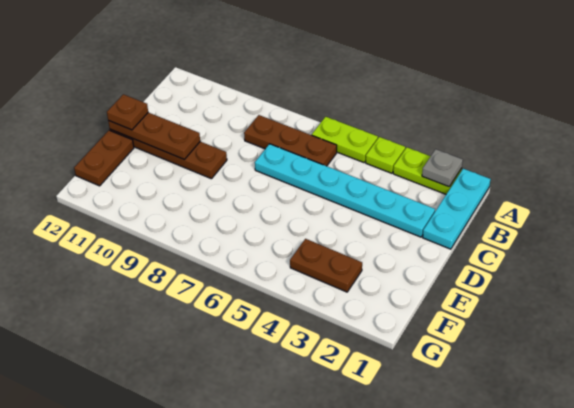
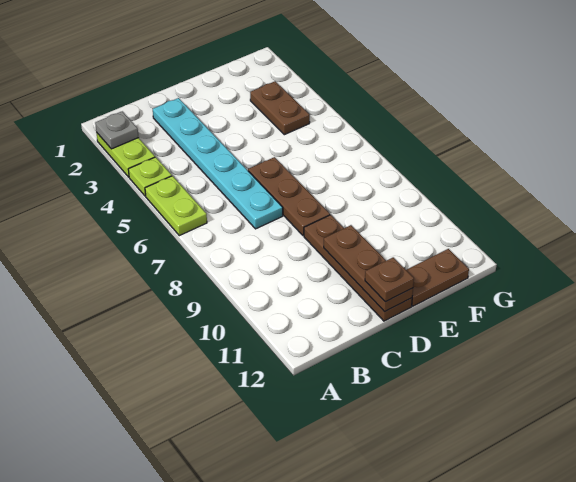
cyan plate A1:C1 level 1 -> none
brown plate B6:B8 level 1 -> brown plate D6:D8 level 1

